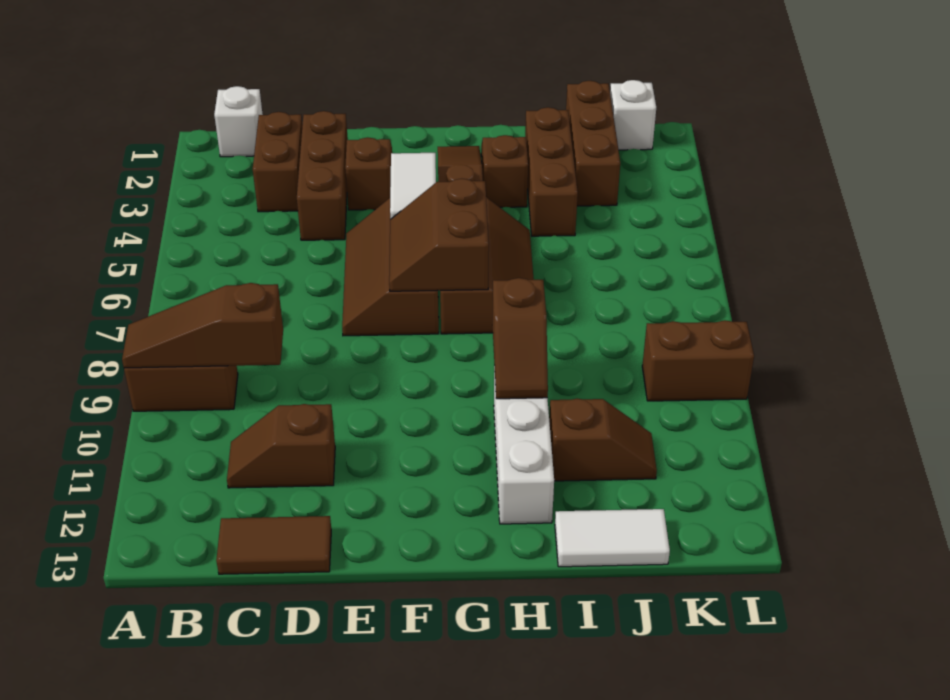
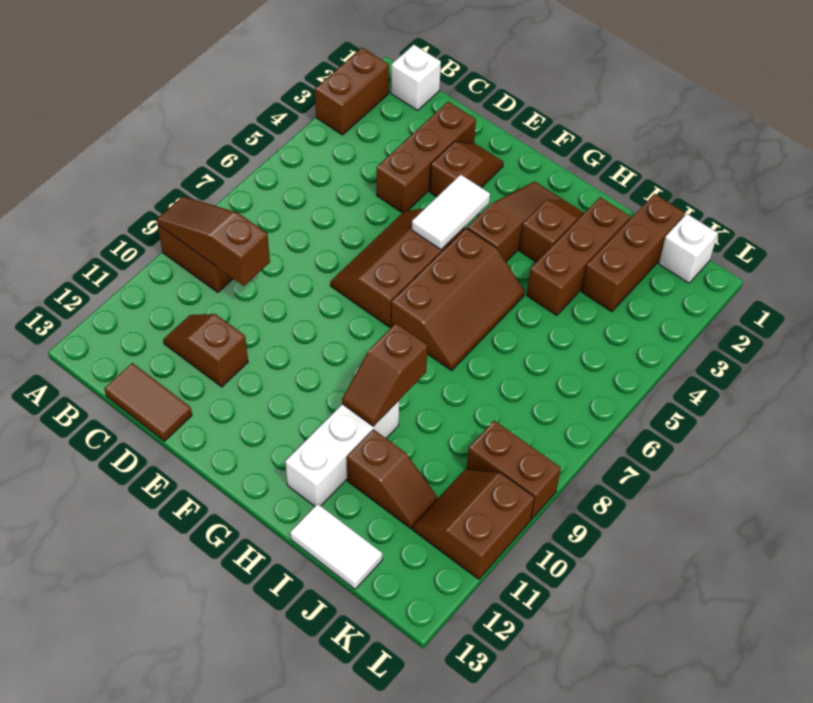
brown brick C2:C3 level 1 -> brown brick A2:A3 level 1
brown slope F6:G7 level 2 top G -> brown slope K10:L11 level 1 top L

